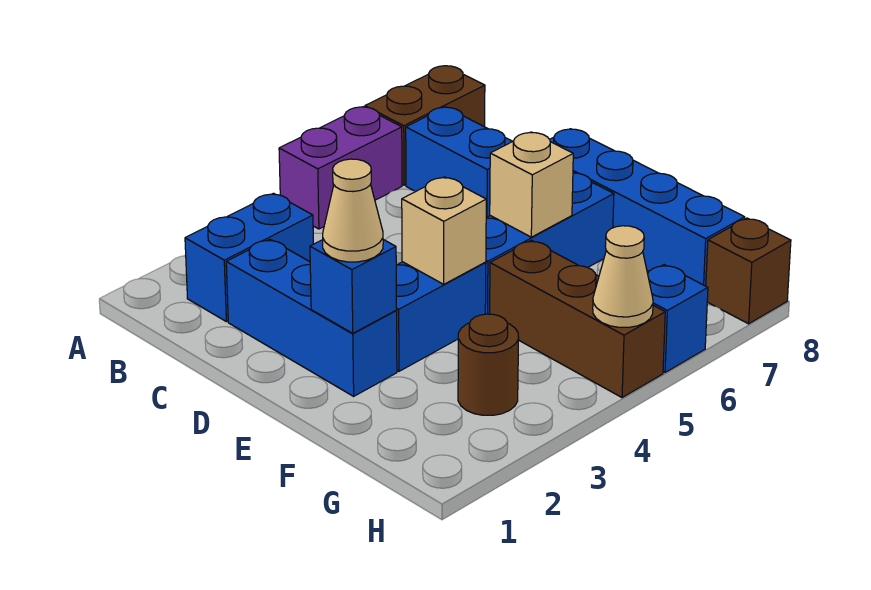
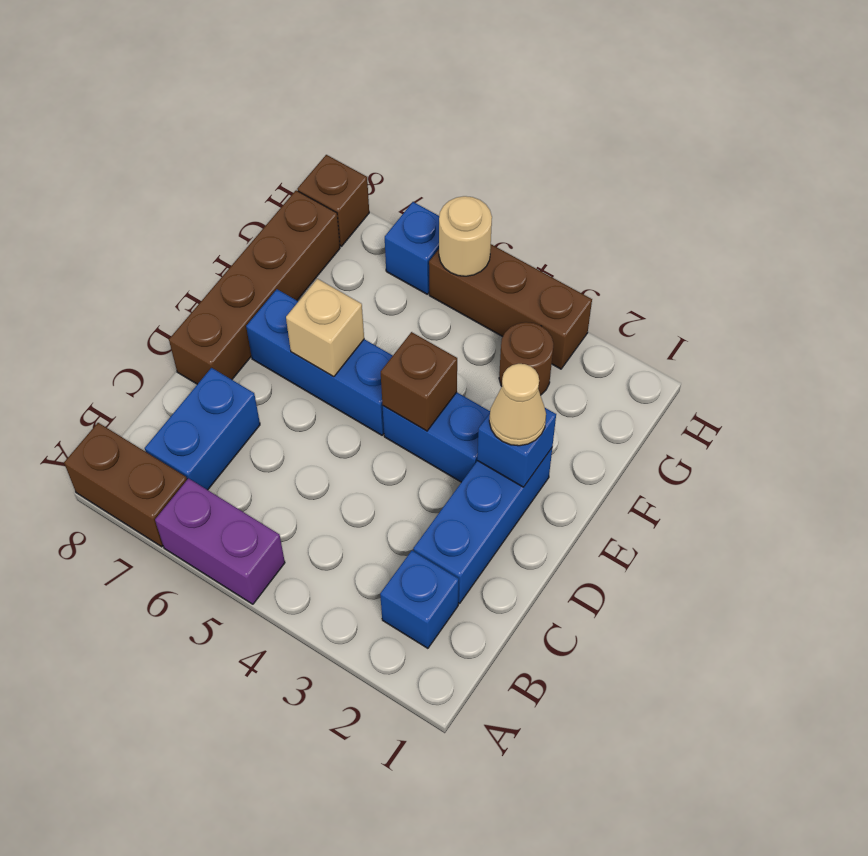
blue brick B2:B3 level 1 -> blue brick B2 level 1
blue brick D8:G8 level 1 -> brown brick D8:G8 level 1
tan brick E4 level 2 -> brown brick E4 level 2
brown brick F5:H5 level 1 -> brown brick H3:H5 level 1
tan cone H5 level 2 -> tan round brick H5 level 2

